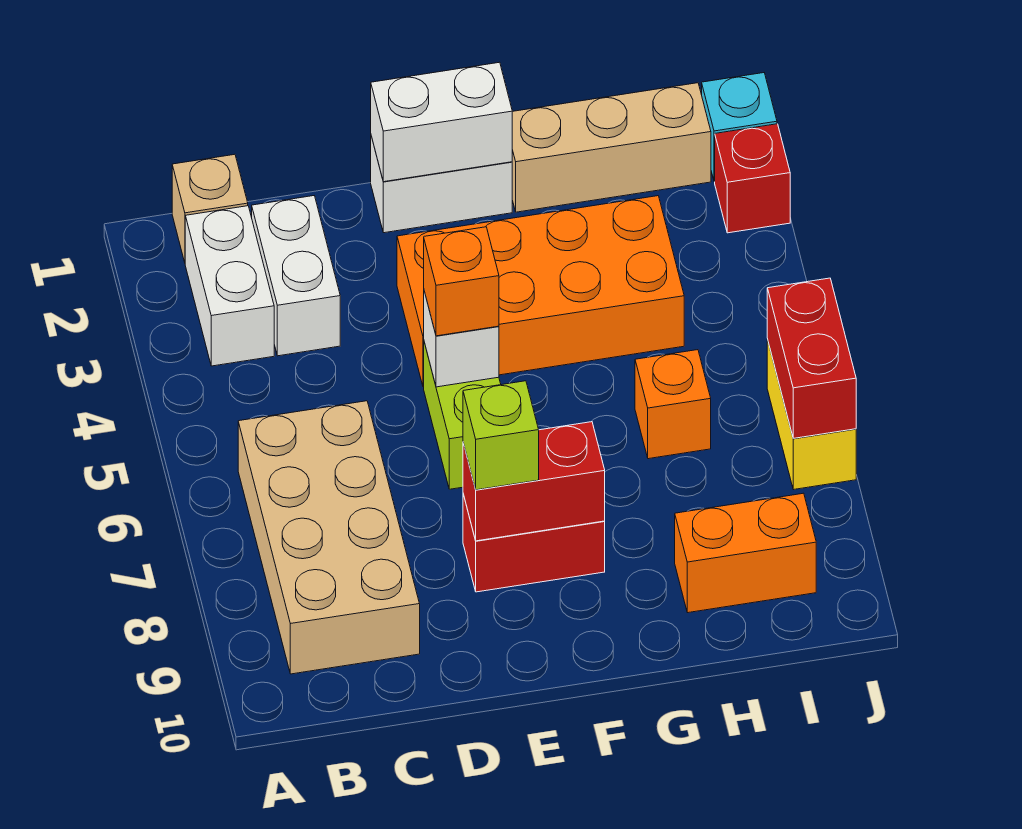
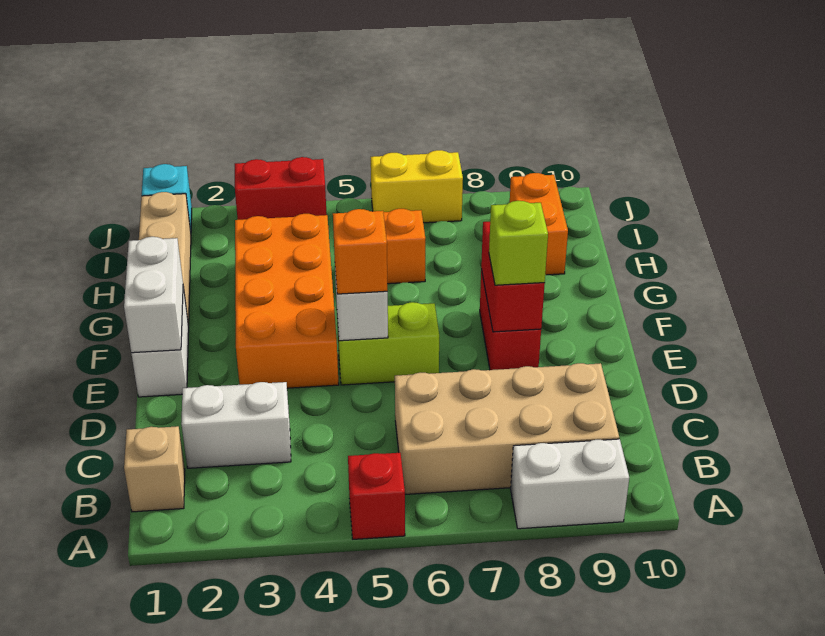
white brick B2:B3 level 1 -> white brick A8:A9 level 1
red brick J2 level 1 -> red brick A5 level 1
red brick J6:J7 level 2 -> red brick J3:J4 level 1

